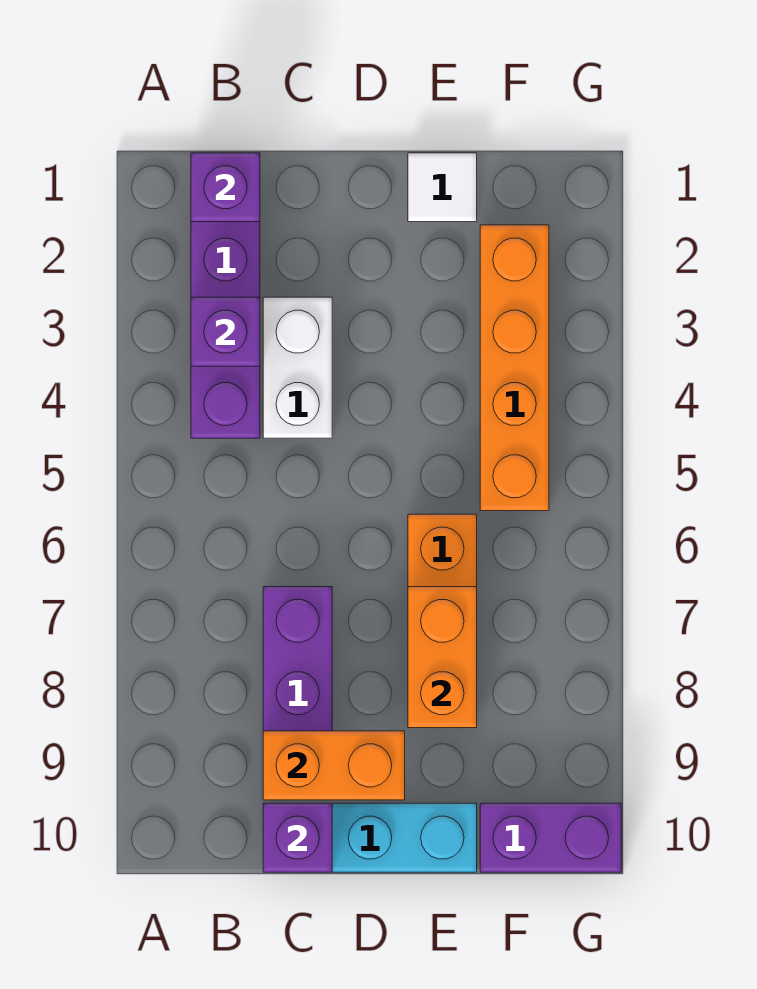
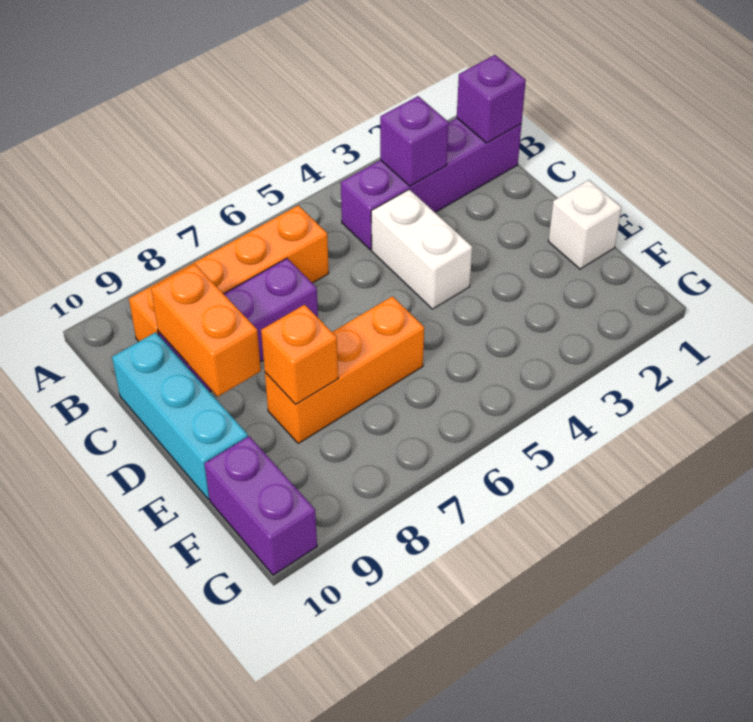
white brick C3:C4 level 1 -> white brick C4:D4 level 1
purple brick C10 level 2 -> none
white tile E1 level 1 -> white brick E1 level 1
orange brick E7:E8 level 2 -> orange brick E8 level 2
orange brick F2:F5 level 1 -> orange brick B6:B9 level 1

